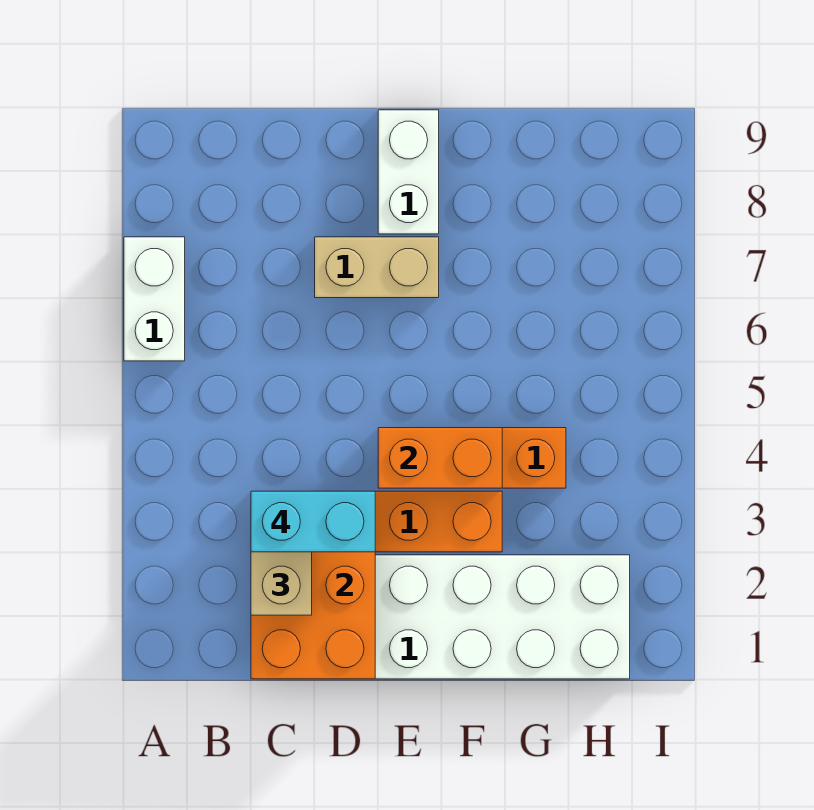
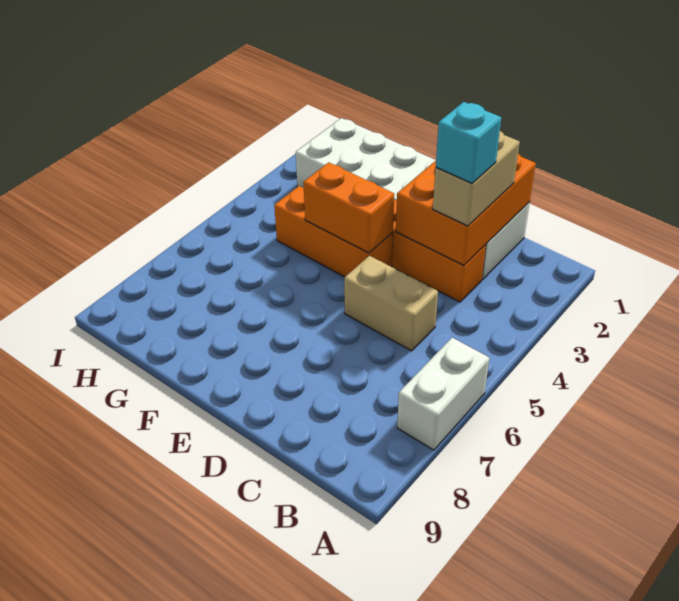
cyan brick C3:D3 level 4 -> cyan brick C3 level 4
tan brick D7:E7 level 1 -> tan brick C5:D5 level 1
white brick E8:E9 level 1 -> none

